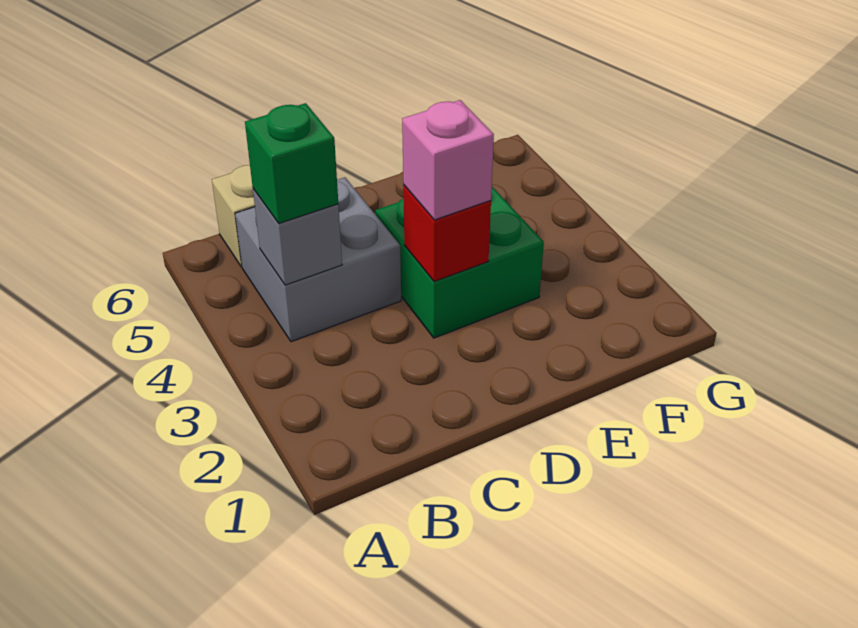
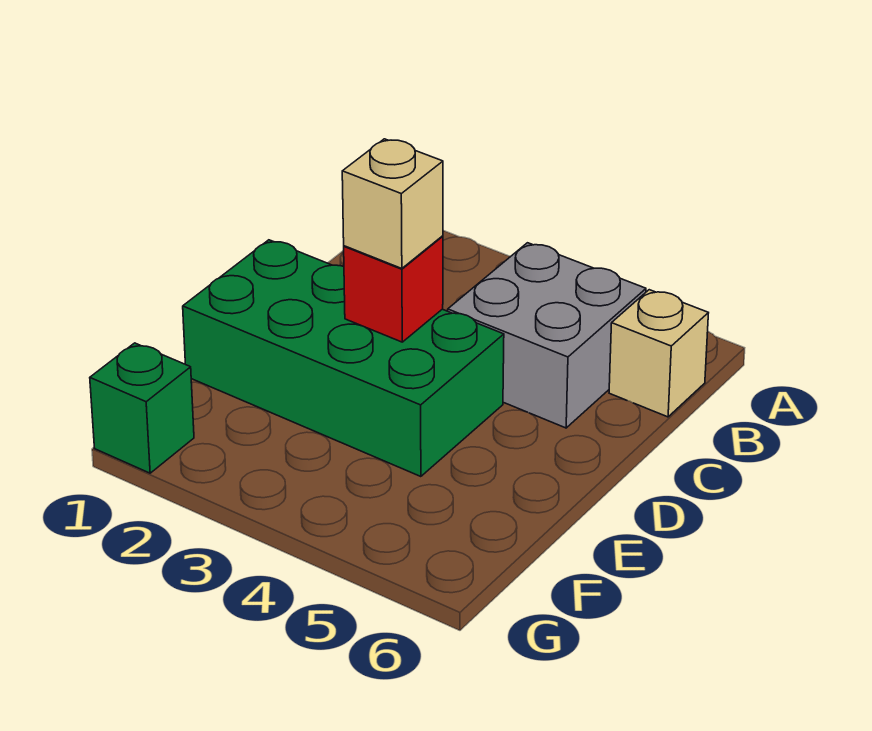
grey brick B4 level 2 -> none
green brick B4 level 3 -> green brick G1 level 1
green brick D3:E4 level 1 -> green brick D1:E4 level 1
pink brick D3 level 3 -> tan brick D3 level 3

